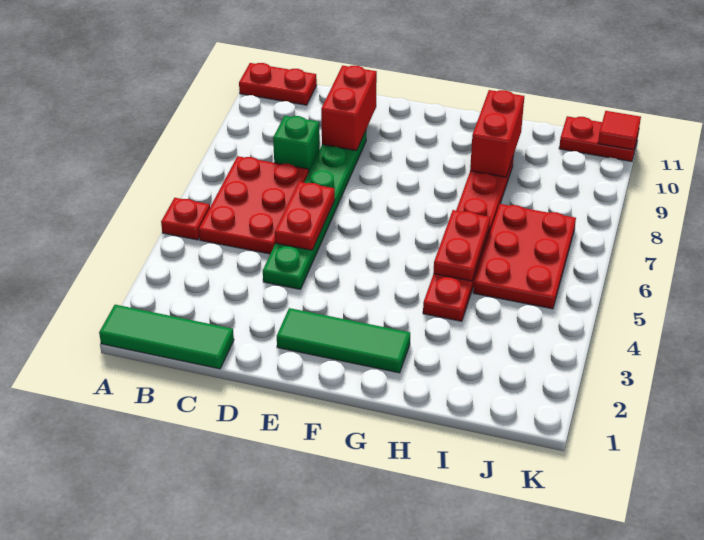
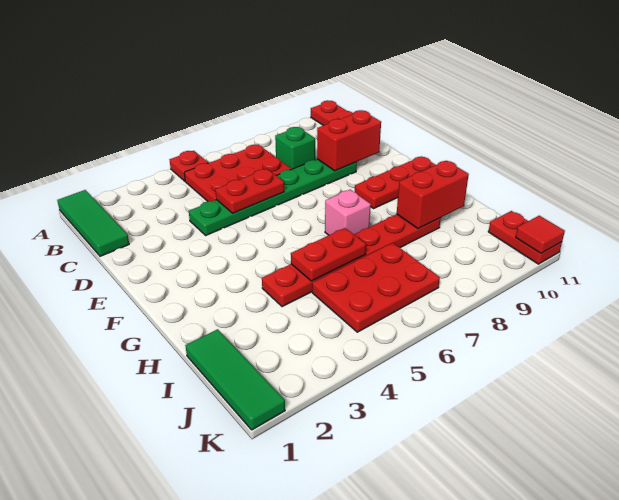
green tile E2:G2 level 1 -> green tile I1:K1 level 1
none -> red plate F9:F11 level 1
none -> pink brick G7 level 1

